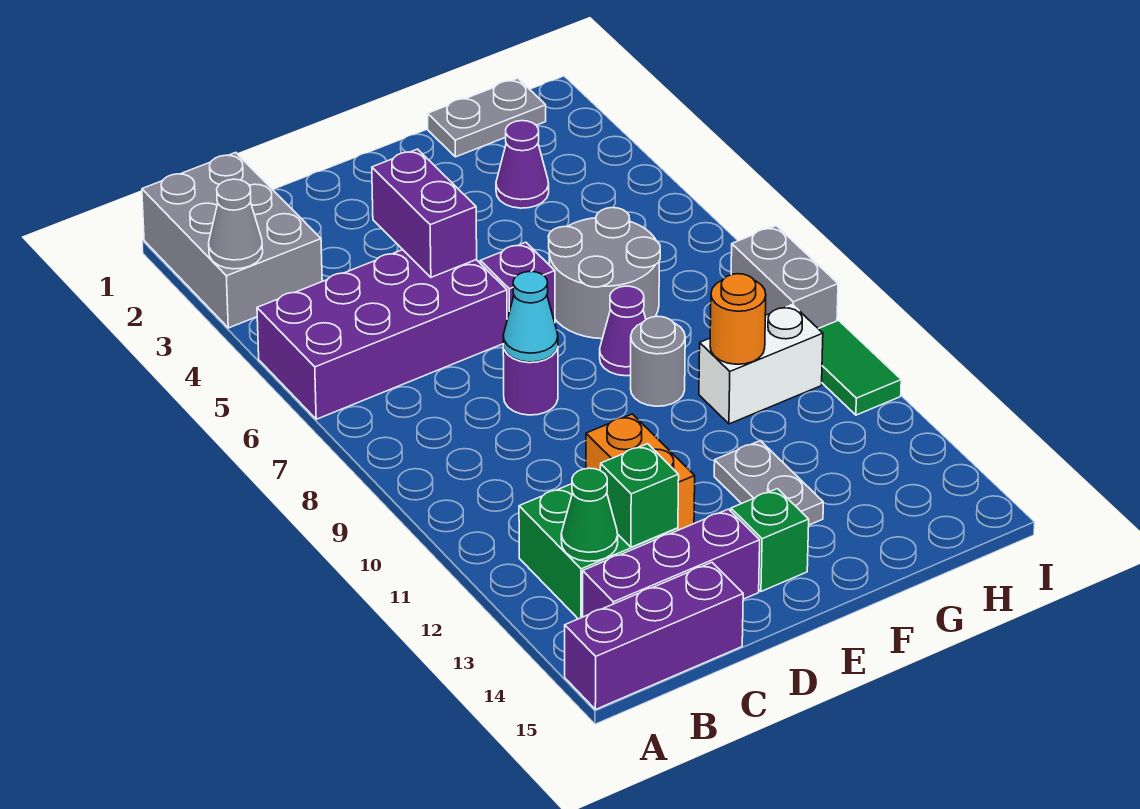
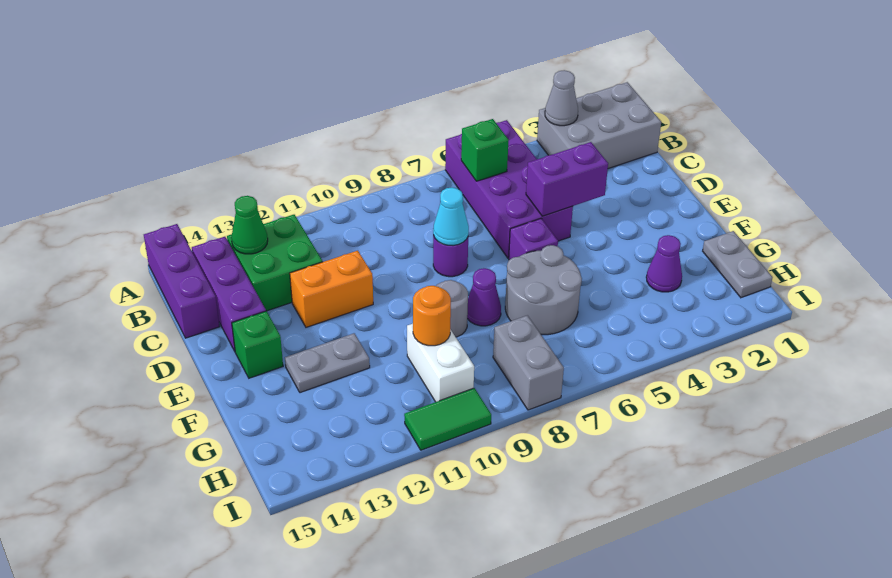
green brick C13 level 2 -> green brick B6 level 2
grey brick I8:I9 level 1 -> grey brick H8:I8 level 1

